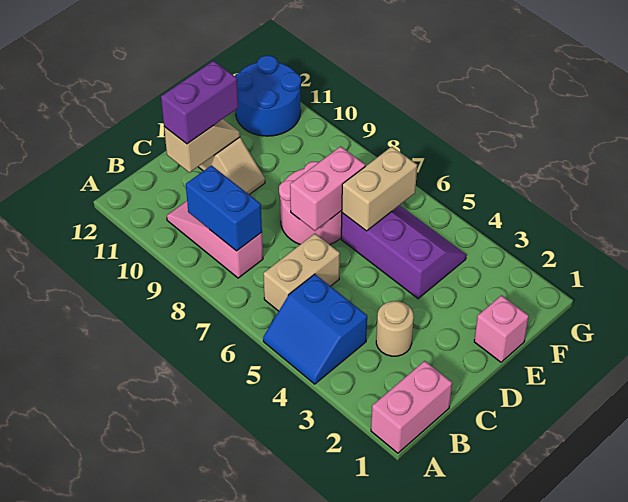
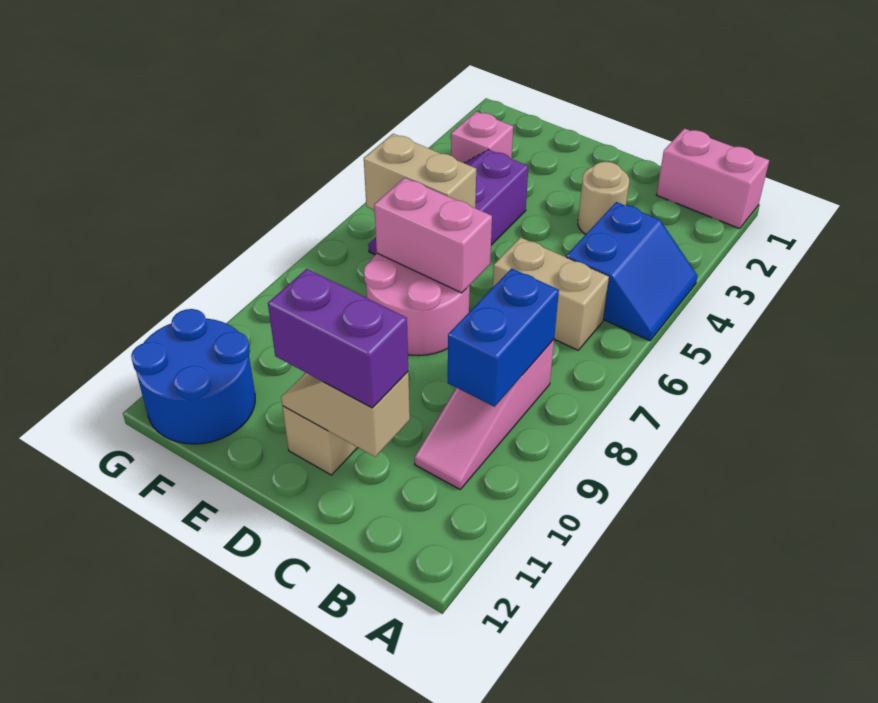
pink brick E1 level 1 -> pink brick F3 level 1

